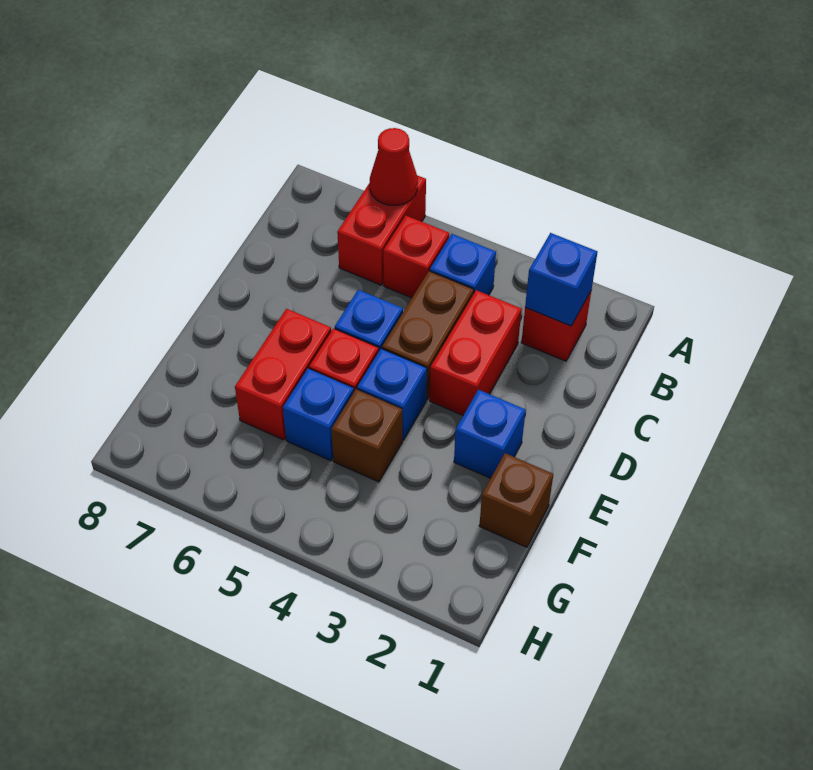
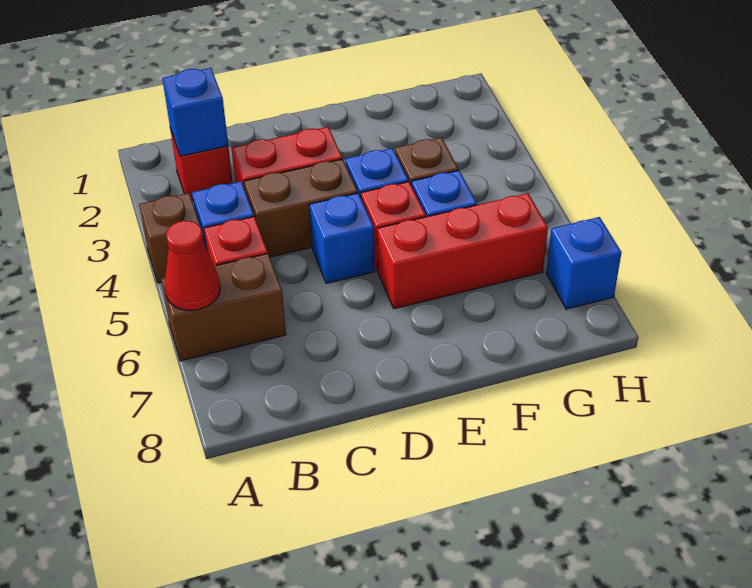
red brick A6:B6 level 1 -> brown brick A6:B6 level 1
blue brick E2 level 1 -> blue brick H7 level 1
red brick E6:F6 level 1 -> red brick E6:G6 level 1
brown brick F1 level 1 -> brown brick A4 level 1

